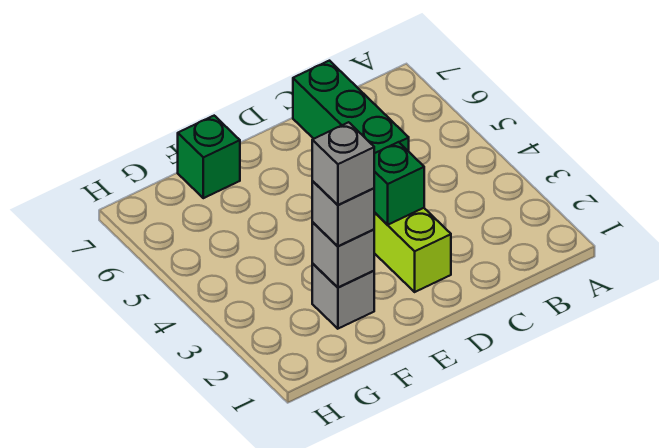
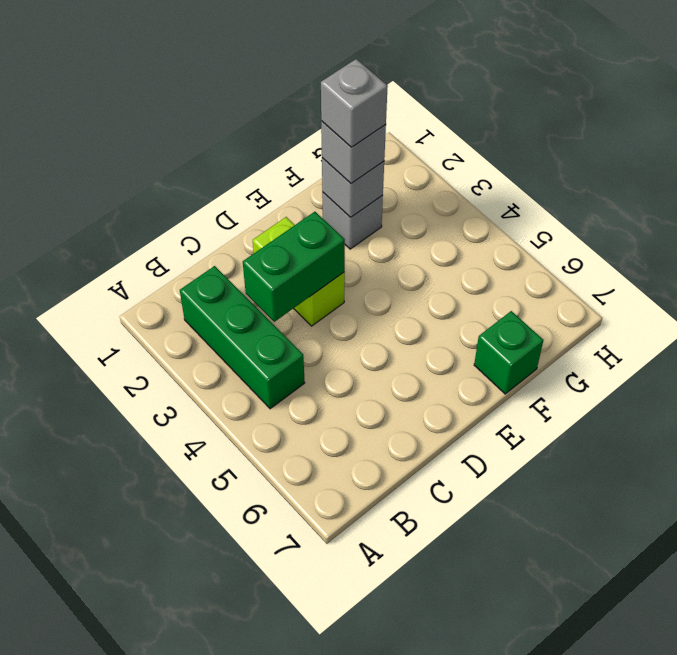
green brick C5:C7 level 1 -> green brick B2:B4 level 1
green brick D3 level 2 -> green brick C3:D3 level 2

